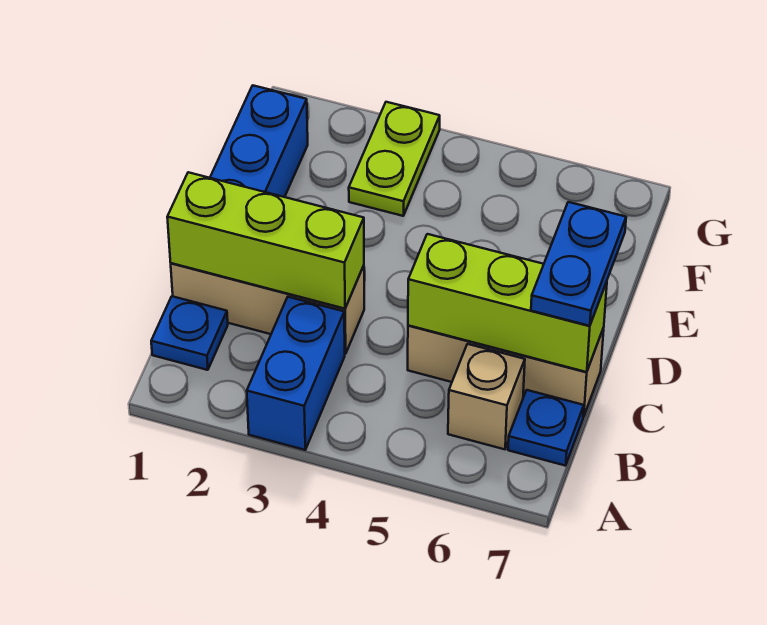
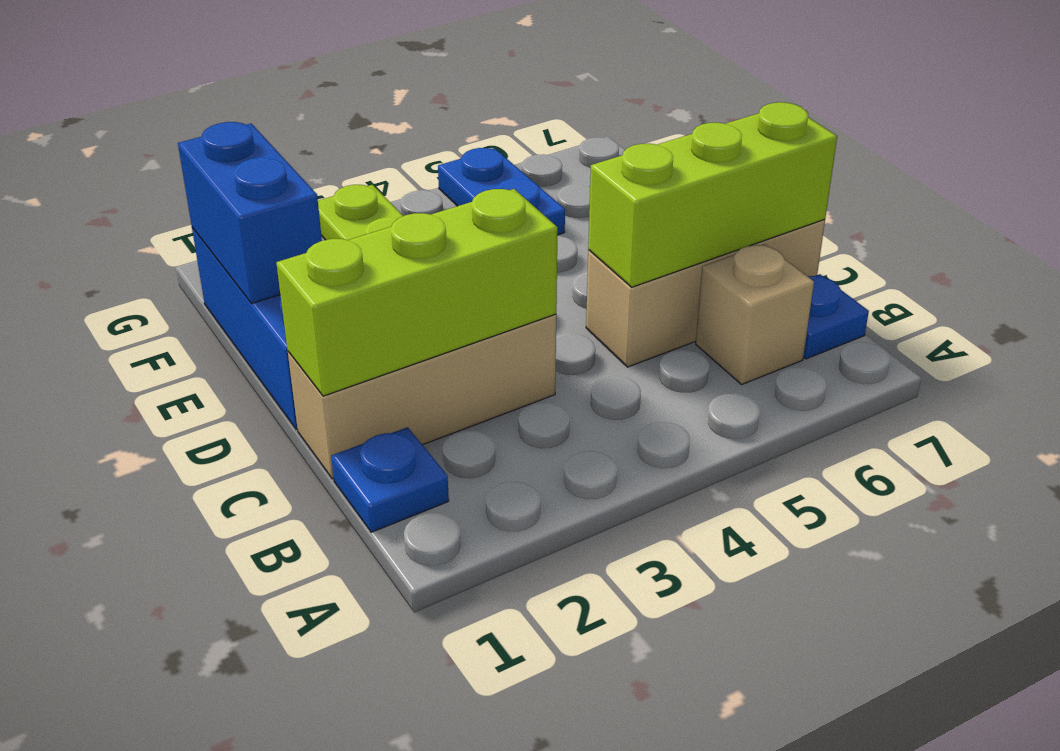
blue brick A3:B3 level 1 -> blue brick E1:F1 level 2
blue plate C7:D7 level 3 -> blue plate F5:G5 level 1

